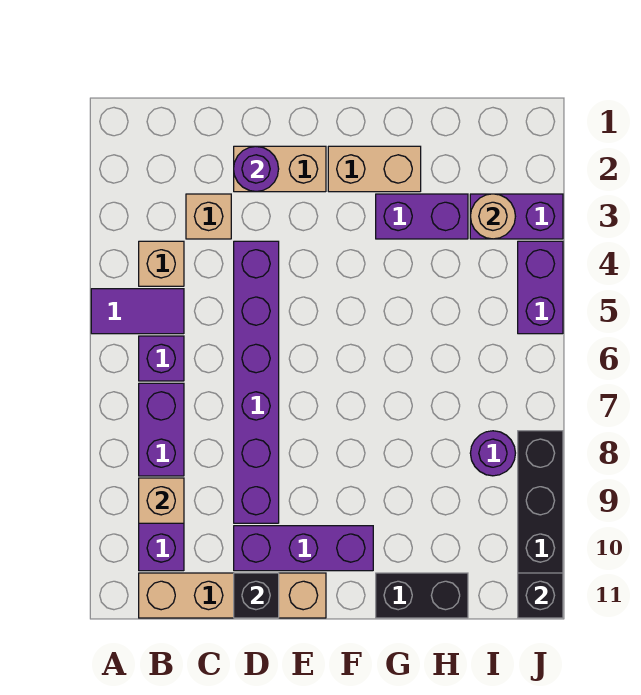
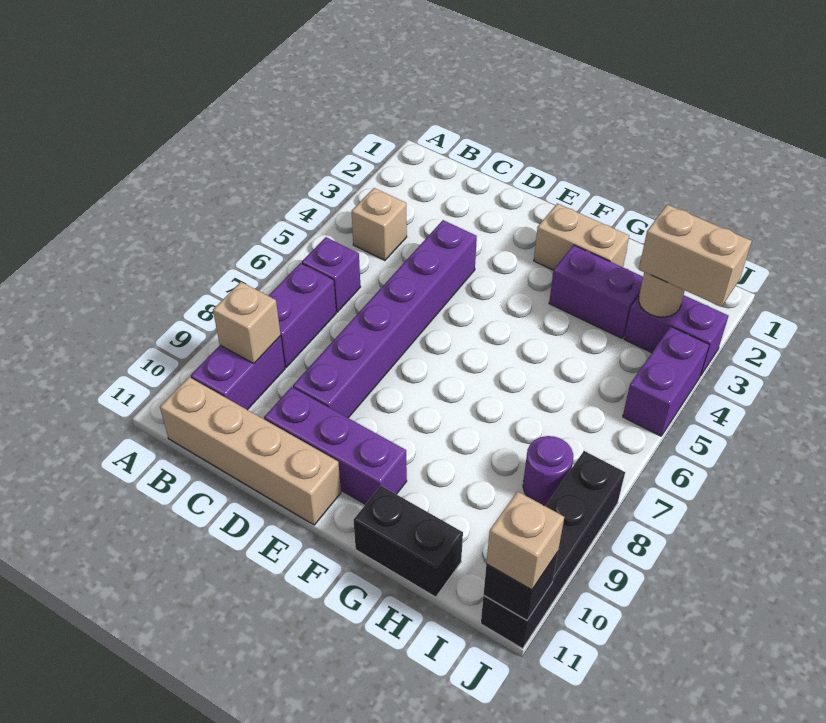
purple tile A5:B5 level 1 -> none
tan brick C3 level 1 -> tan brick J11 level 3
tan brick D2:E2 level 1 -> tan brick I3:J3 level 3
purple round brick D2 level 2 -> none
black brick D11 level 2 -> none

